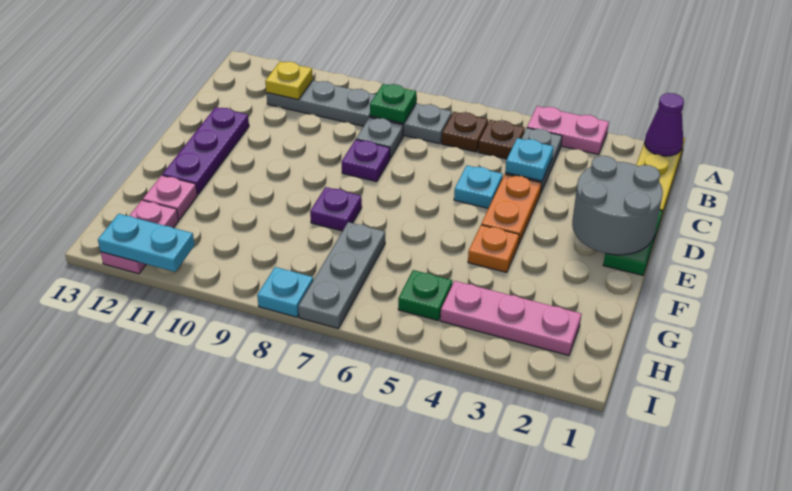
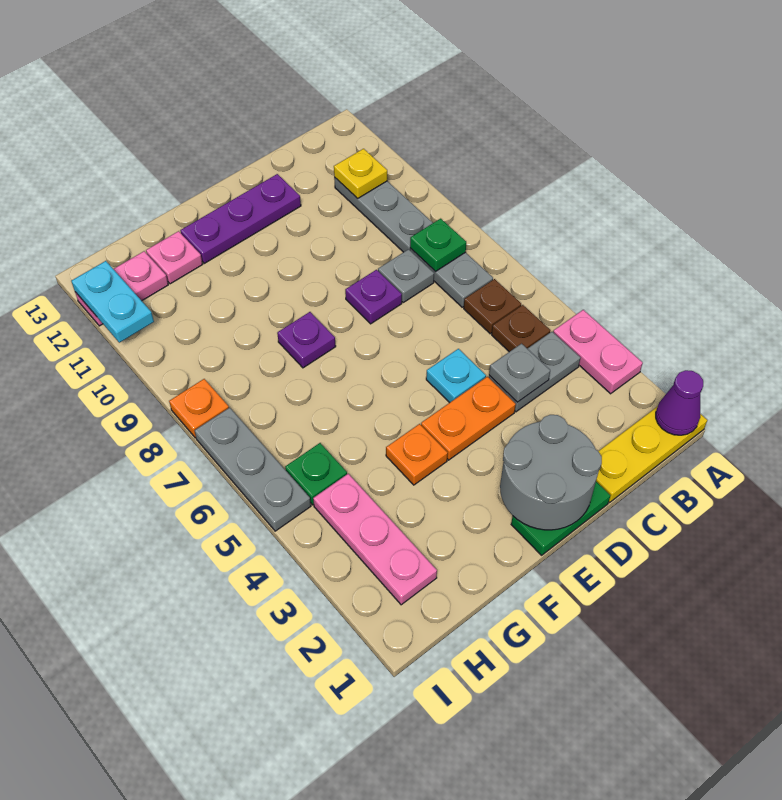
cyan plate C4 level 2 -> grey plate C4 level 2
grey plate G7:I7 level 1 -> grey plate I5:I7 level 1
cyan plate I8 level 1 -> orange plate I8 level 1

